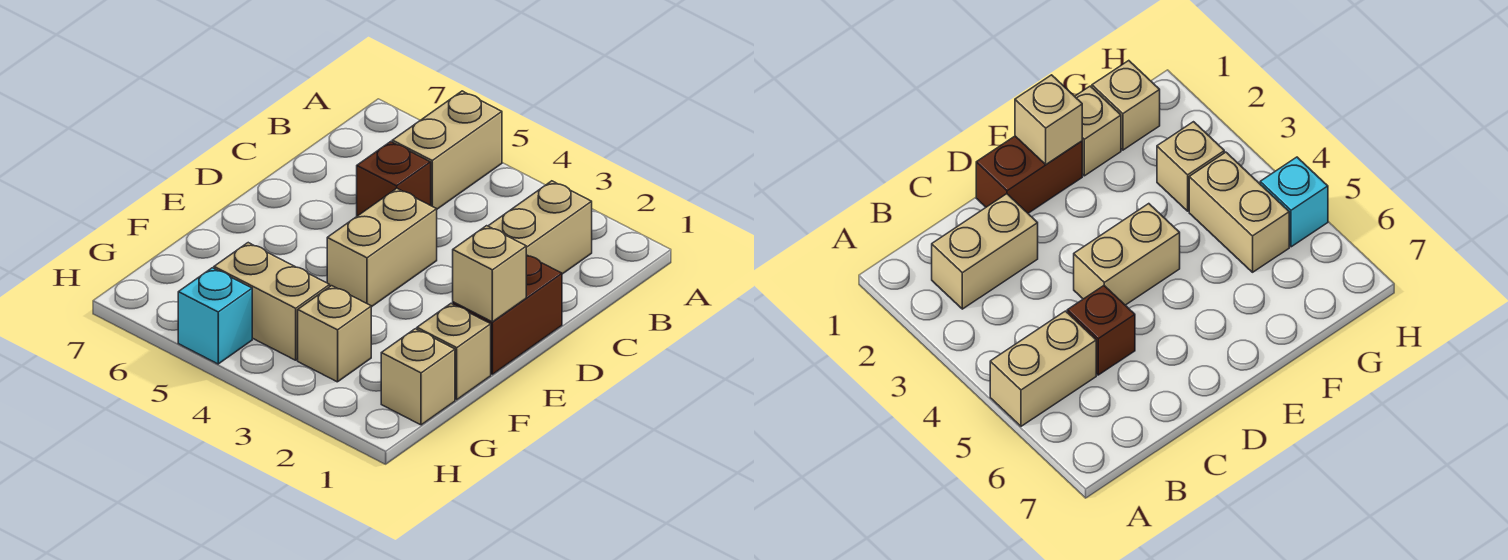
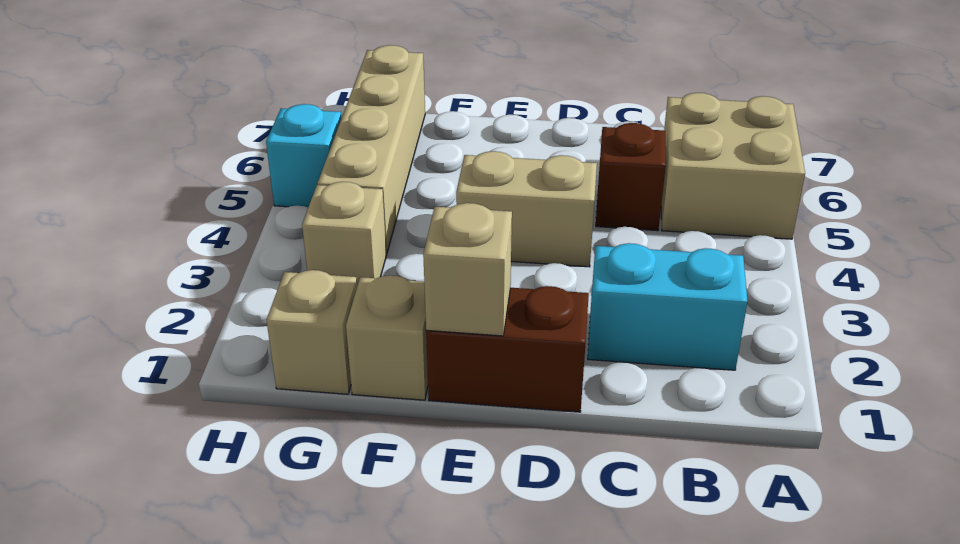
tan brick A5:B5 level 1 -> tan brick A5:B6 level 1
tan brick B2:C2 level 1 -> cyan brick B2:C2 level 1
tan brick G4:G5 level 1 -> tan brick G4:G7 level 1

